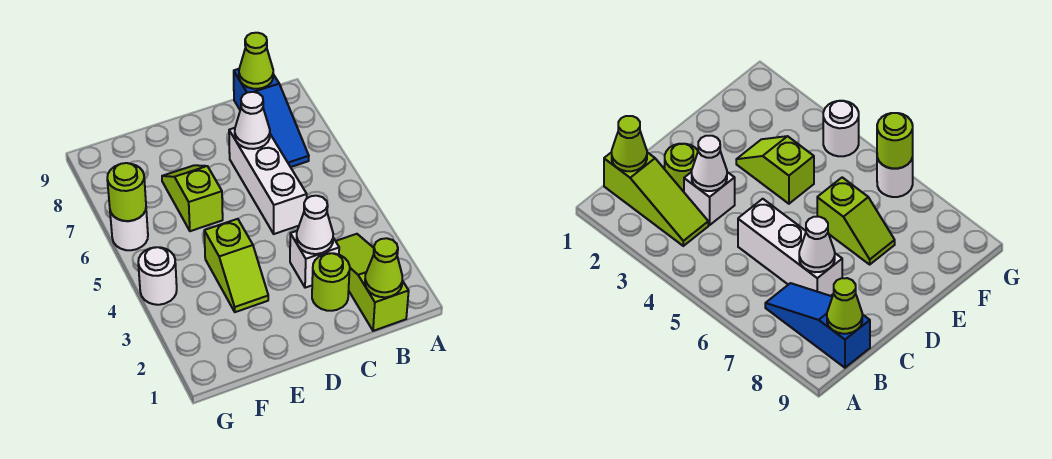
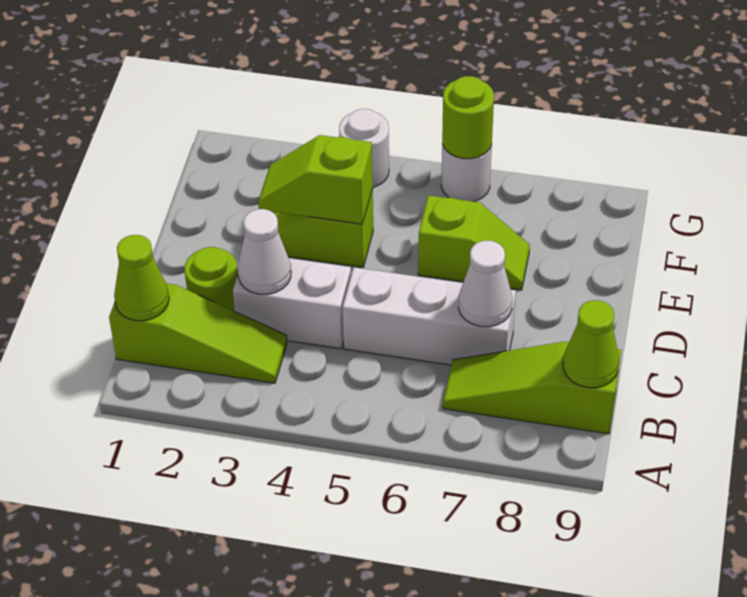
blue slope B7:B9 level 1 top 9 -> lime slope B7:B9 level 1 top 9
white brick C3 level 1 -> white brick C3:C4 level 1
none -> lime slope E3:E4 level 2 top 4

